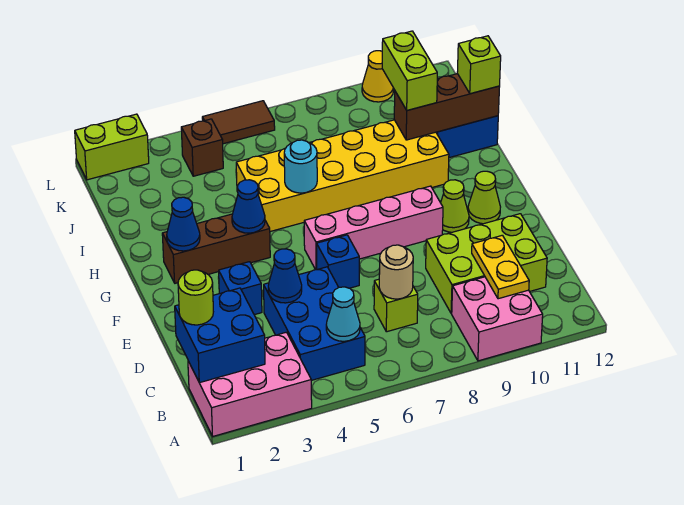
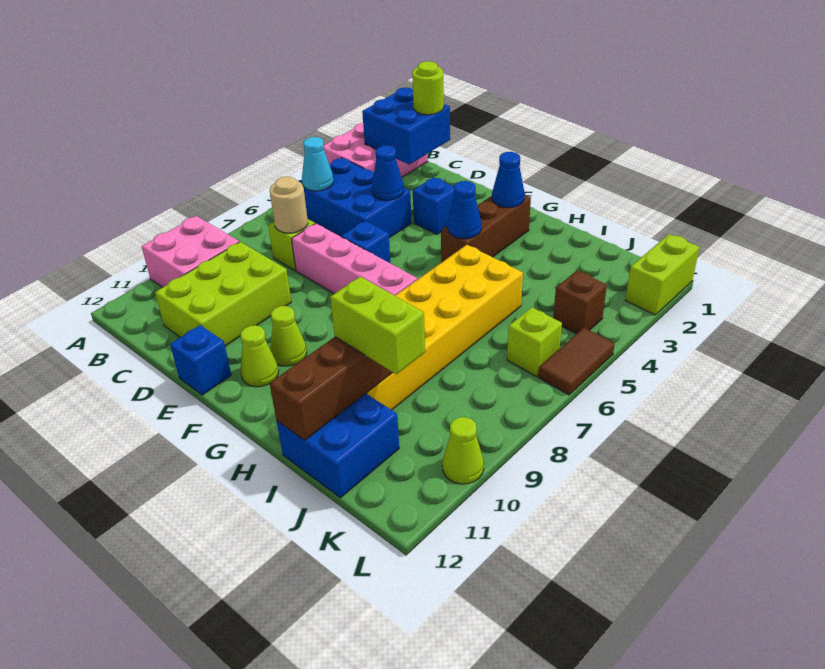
yellow plate B10:C10 level 2 -> none
none -> blue brick E12 level 1
pink brick F6:F9 level 1 -> pink brick D7:G7 level 1
cyan round brick H6 level 2 -> none
lime brick I12 level 3 -> lime brick K6 level 1
yellow cone L10 level 1 -> lime cone L10 level 1

